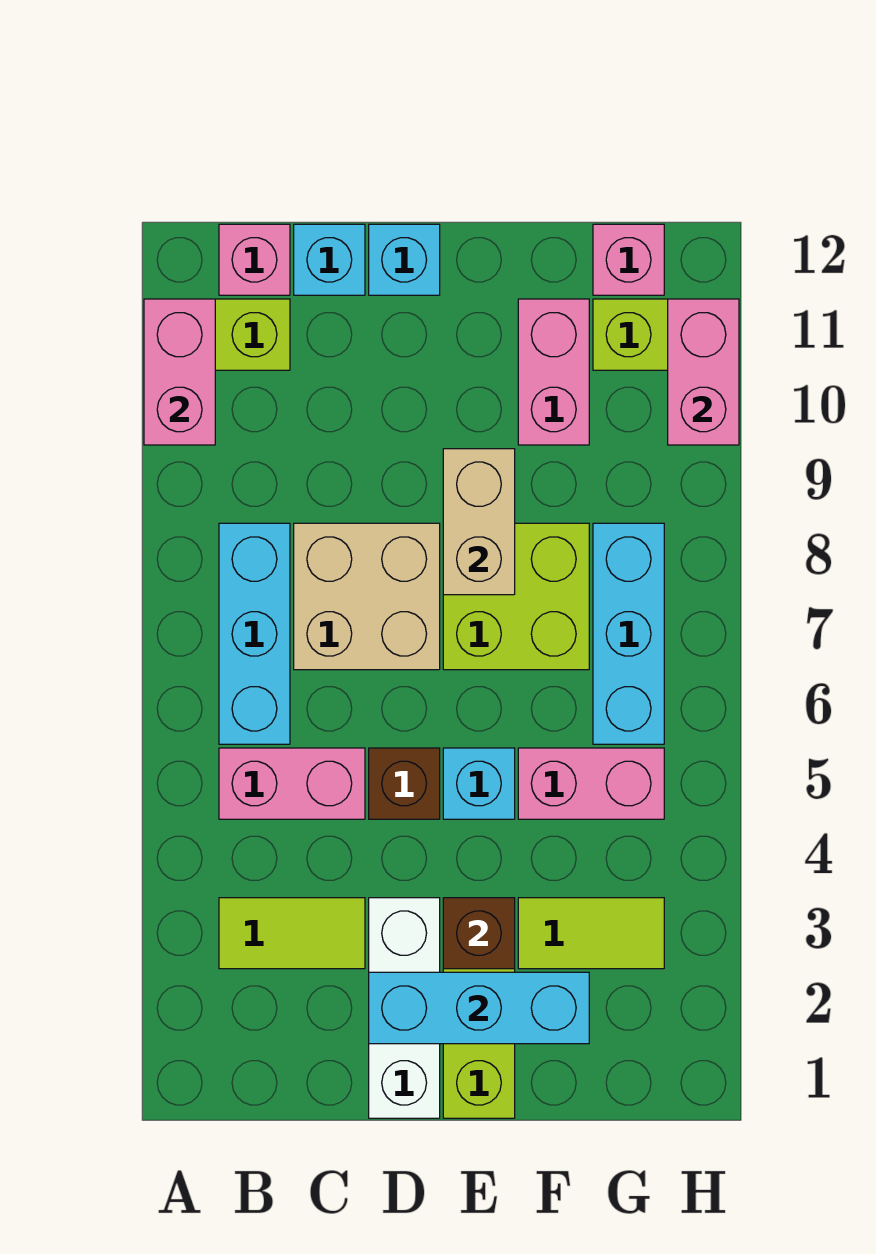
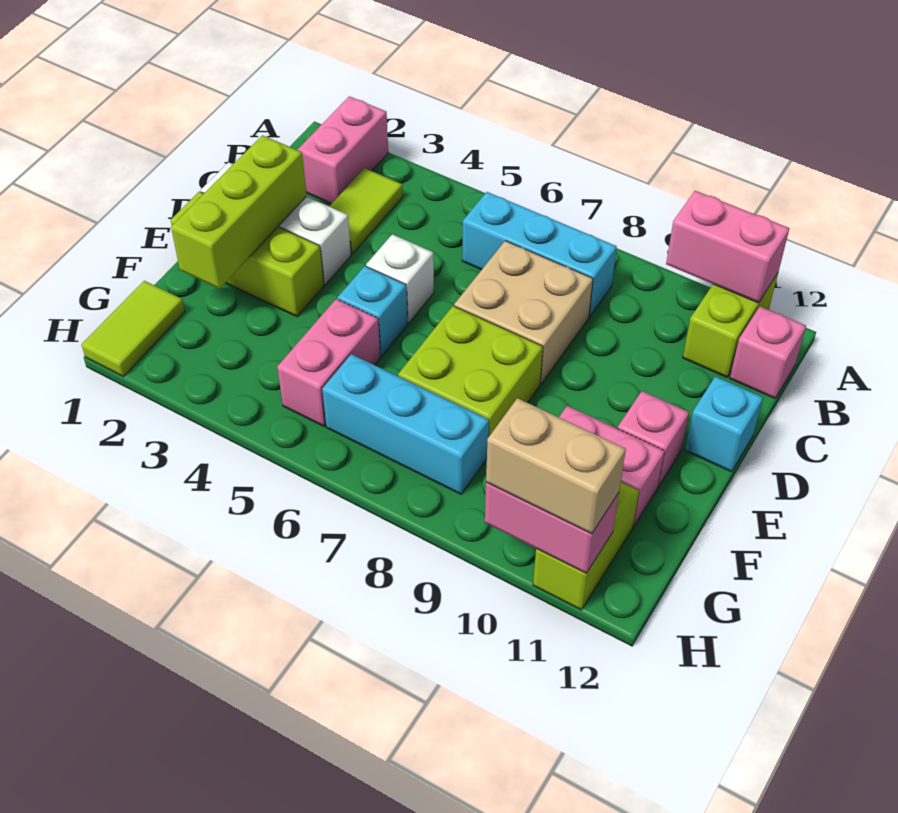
pink brick B5:C5 level 1 -> pink brick A2:B2 level 1
cyan brick C12 level 1 -> none
cyan brick D2:F2 level 2 -> lime brick D2:F2 level 2
brown brick D5 level 1 -> white brick D5 level 1
brown brick E3 level 2 -> none
tan brick E8:E9 level 2 -> tan brick H10:H11 level 3
lime tile F3:G3 level 1 -> lime tile G1:H1 level 1
pink brick G12 level 1 -> pink brick E11 level 1

